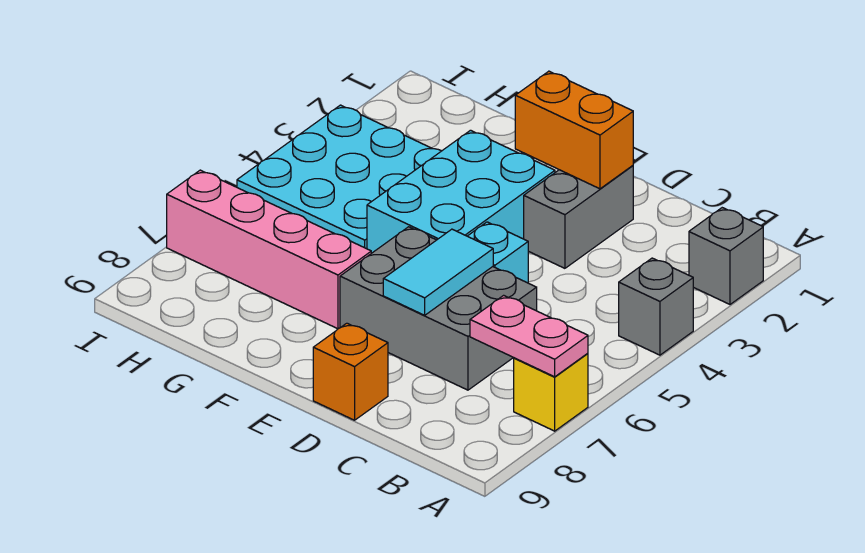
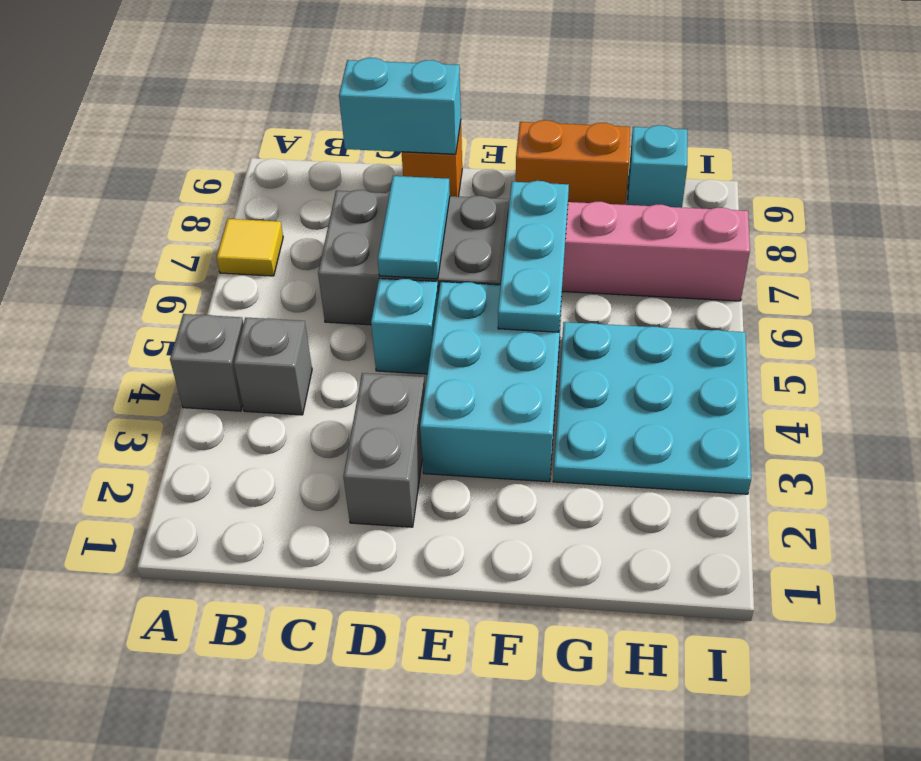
grey brick A2 level 1 -> grey brick B4 level 1
yellow brick A7 level 1 -> yellow tile A7 level 1
pink plate A7:B7 level 2 -> none
none -> cyan brick C9:D9 level 2
orange brick D2:E2 level 2 -> orange brick F9:G9 level 1
none -> cyan plate F5:F7 level 2
none -> cyan brick H9 level 1

